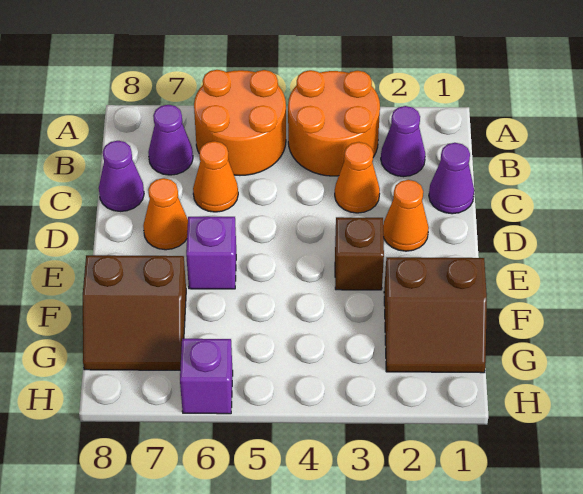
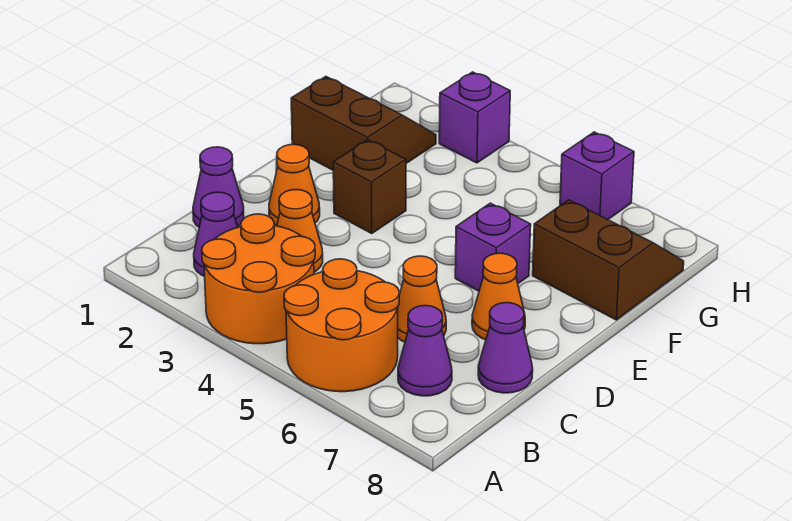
none -> purple brick H3 level 1

